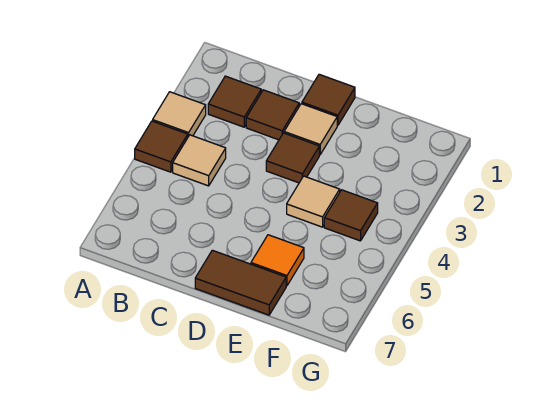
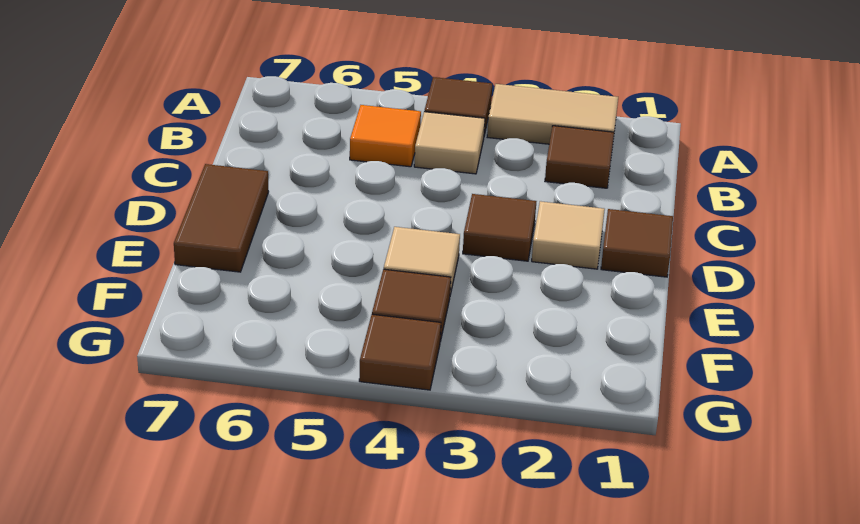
tan tile A3 level 1 -> tan tile A2:A3 level 1
brown tile C2 level 1 -> brown tile G4 level 1
orange tile E6 level 1 -> orange tile B5 level 1

